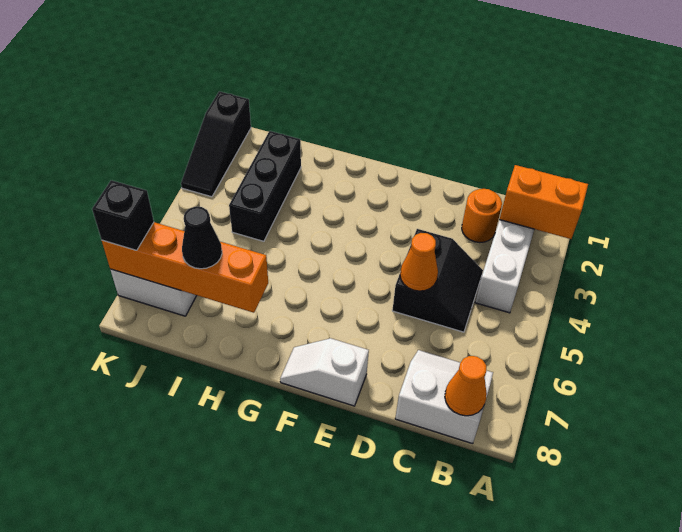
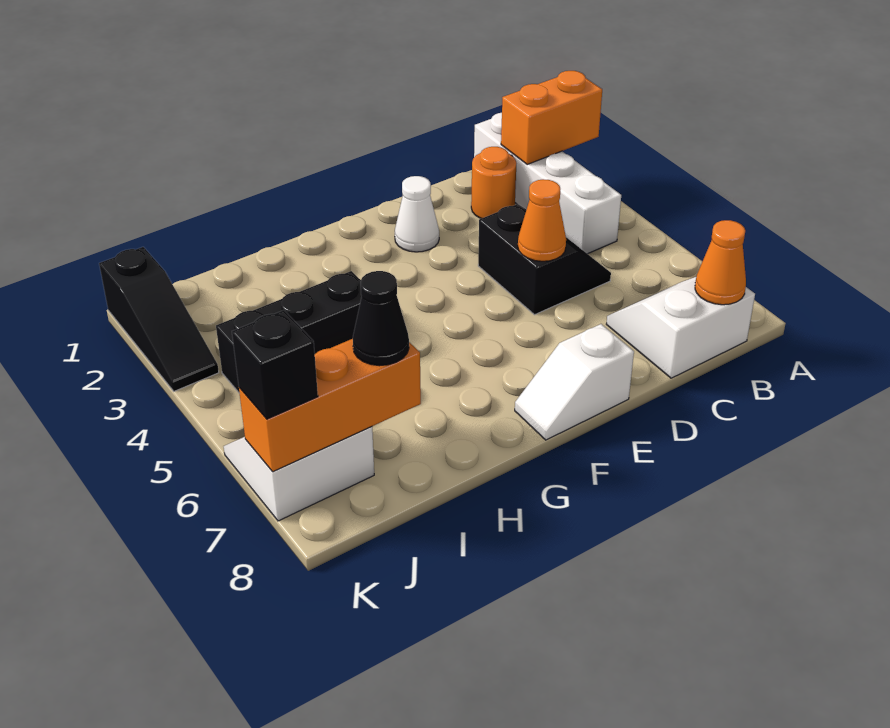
none -> white cone E2 level 1
orange brick H7:K7 level 2 -> orange brick I7:K7 level 2
black brick I2:I4 level 1 -> black brick H4:J4 level 1

